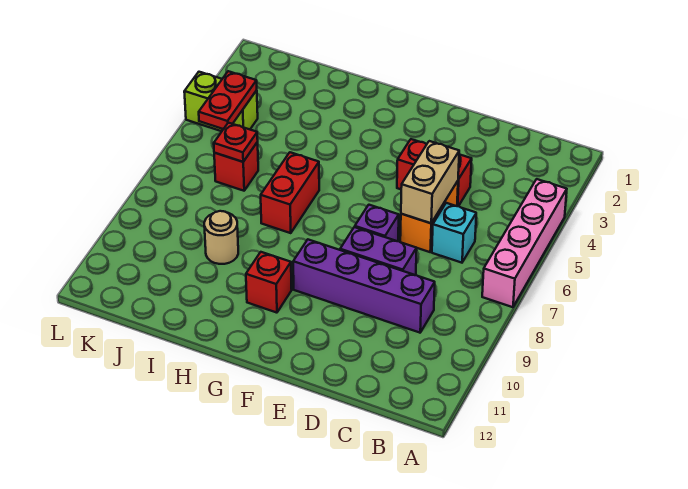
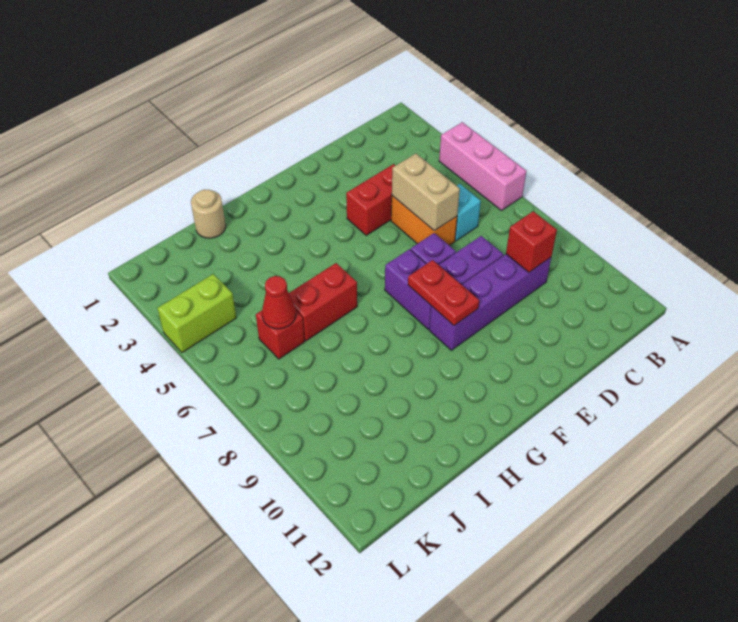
pink brick A4:A7 level 1 -> pink brick A4:A6 level 1
none -> purple brick F7:F8 level 1
red brick G10 level 1 -> red brick C9 level 2
red brick H6:H7 level 1 -> red brick H6:I6 level 1
tan round brick I9 level 1 -> tan round brick I1 level 1
red plate J6 level 2 -> red cone J6 level 2
red plate K4:K5 level 2 -> red plate F8:F9 level 2

